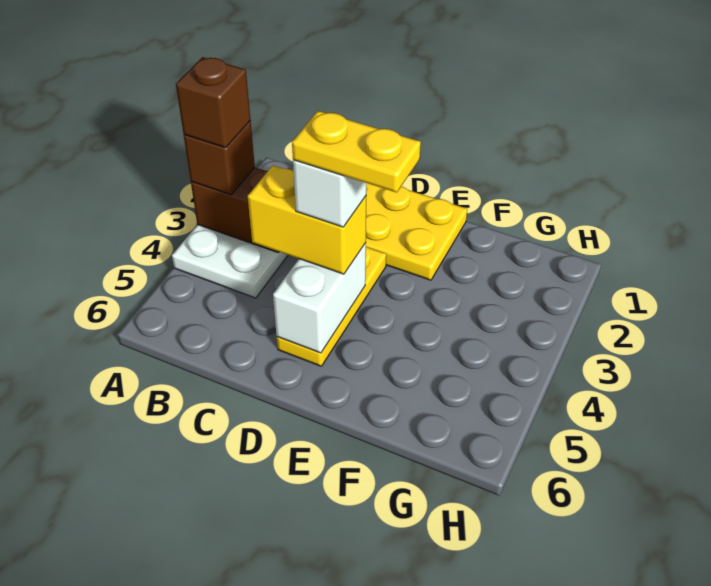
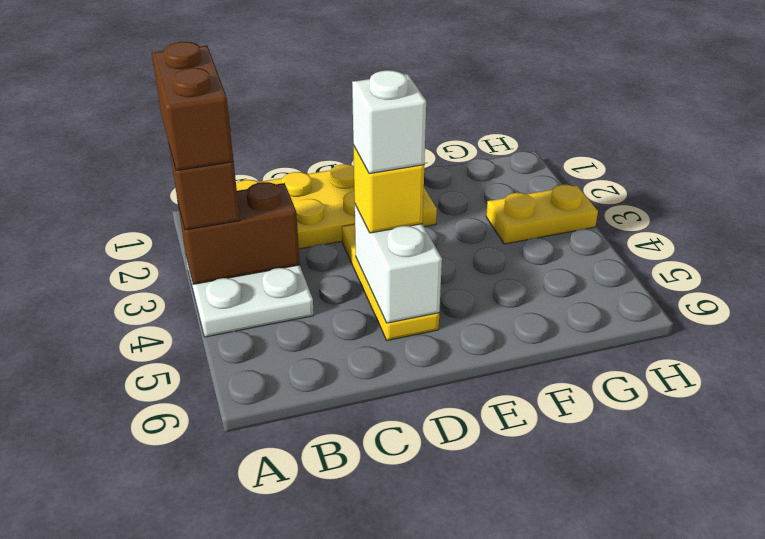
brown brick A3 level 4 -> brown brick A2:A3 level 4
yellow brick C4:D4 level 3 -> yellow brick D4 level 3
yellow plate D4:E4 level 5 -> yellow plate G3:H3 level 1

